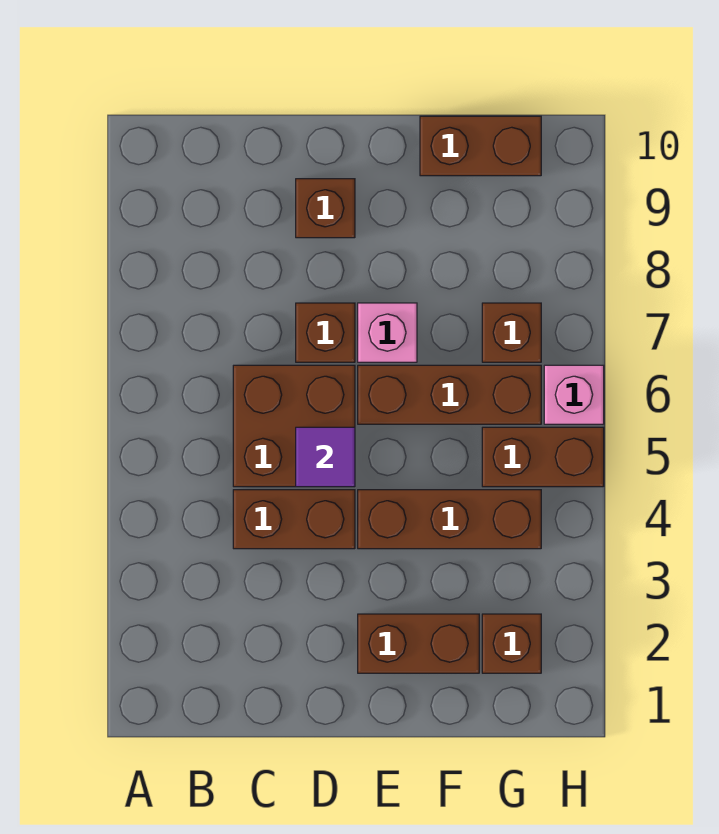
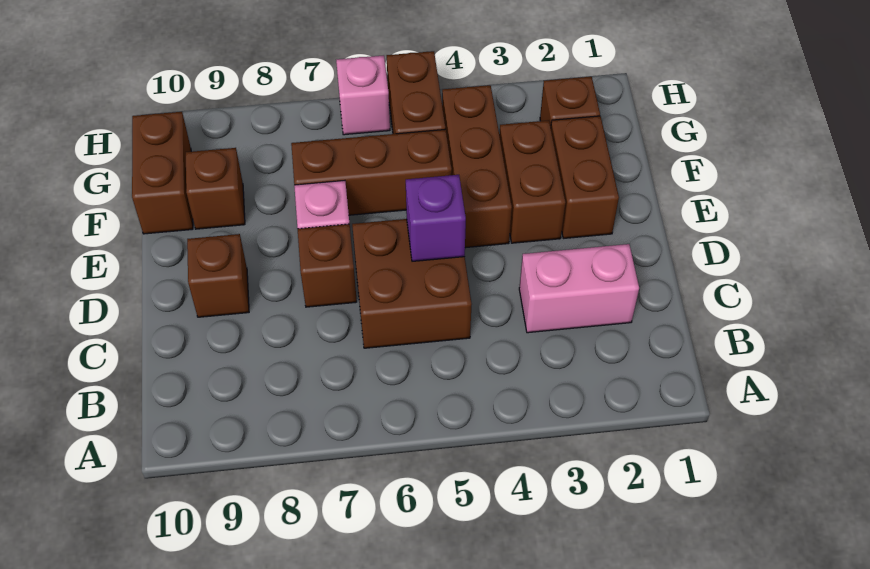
none -> pink brick C2:C3 level 1
brown brick C4:D4 level 1 -> brown brick E3:F3 level 1
purple tile D5 level 2 -> purple brick D5 level 2
brown brick E6:G6 level 1 -> brown brick F5:F7 level 1
brown brick G7 level 1 -> brown brick F9 level 1

